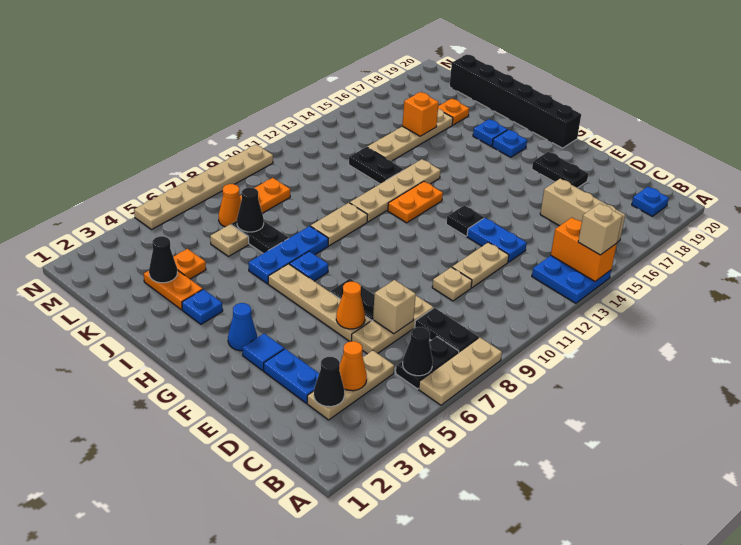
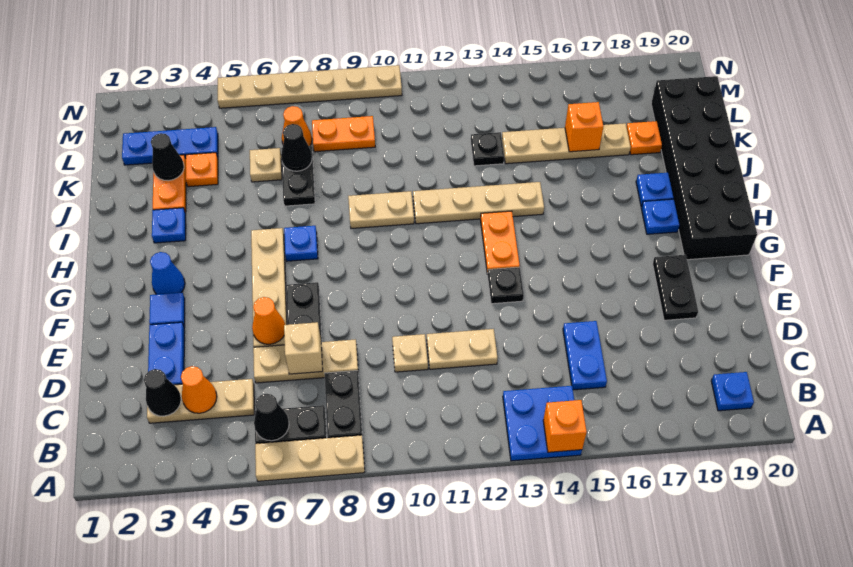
orange brick A14:B14 level 2 -> orange brick A14 level 2
tan brick A14 level 3 -> none
tan brick B16:D16 level 1 -> none
blue plate D13:E13 level 1 -> blue plate C15:D15 level 1
black brick G20:L20 level 1 -> black brick G19:L20 level 1
orange plate H12:H13 level 1 -> orange plate G13:H13 level 1
blue plate I6:I8 level 1 -> blue plate L2:L4 level 1
black plate J13:K13 level 1 -> black plate K13 level 1

